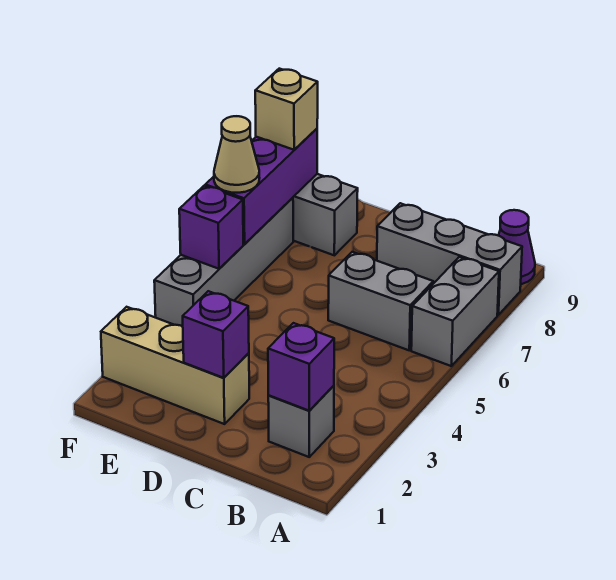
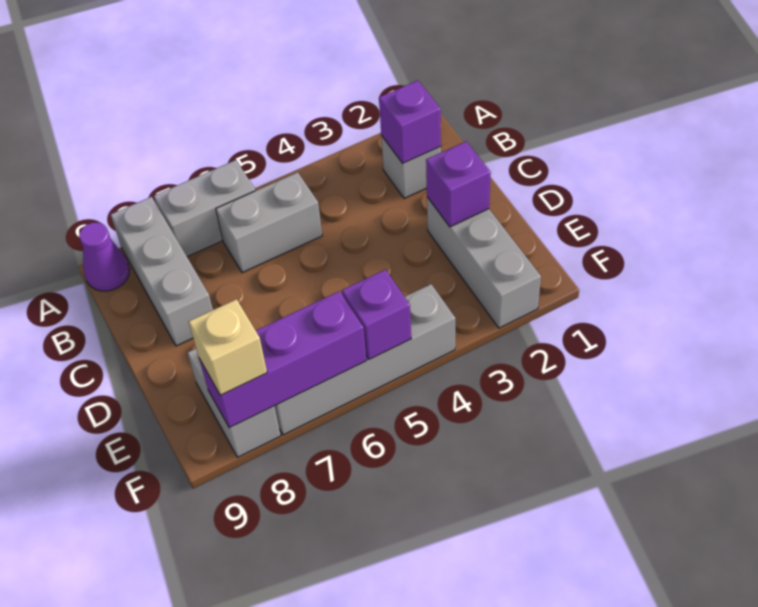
grey brick B6:C6 level 1 -> grey brick B5:B6 level 1
tan brick D2:F2 level 1 -> grey brick D2:F2 level 1
tan cone F6 level 3 -> none

